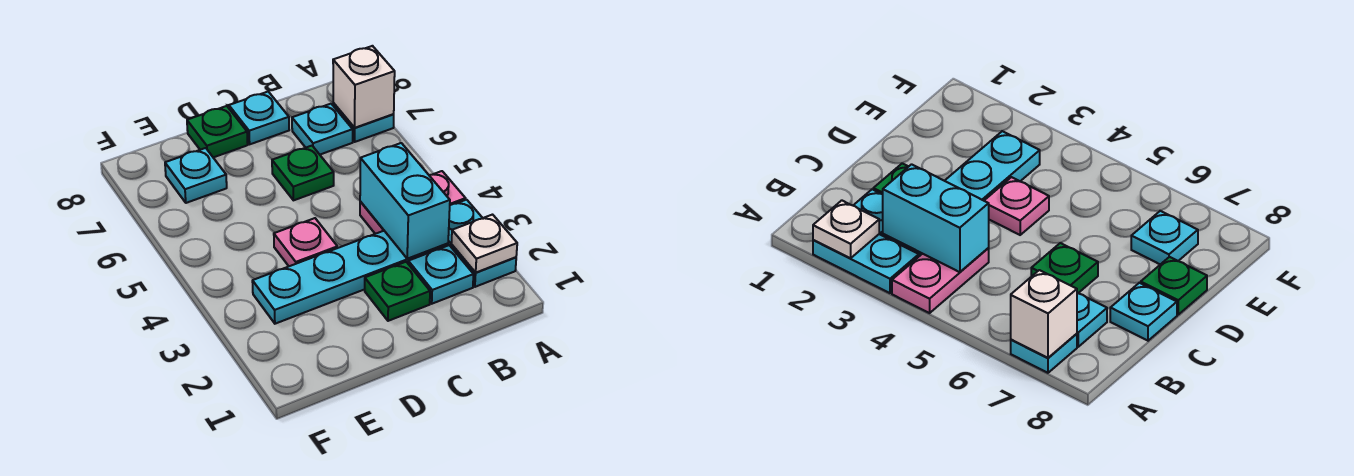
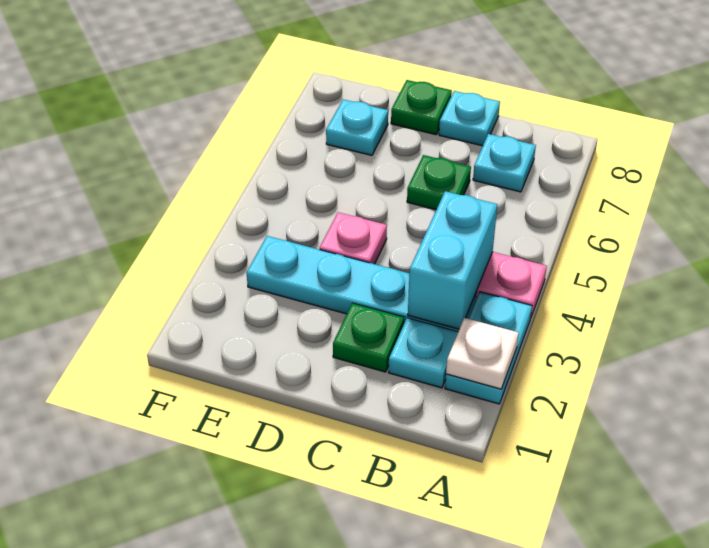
cyan plate A7 level 1 -> none
white brick A7 level 2 -> none

